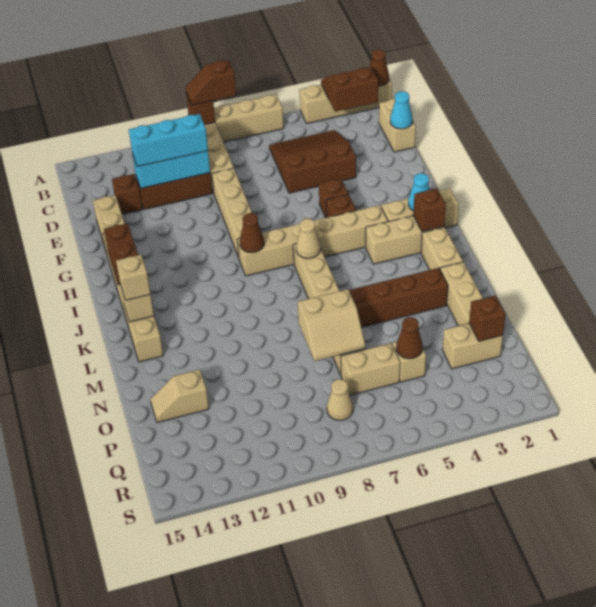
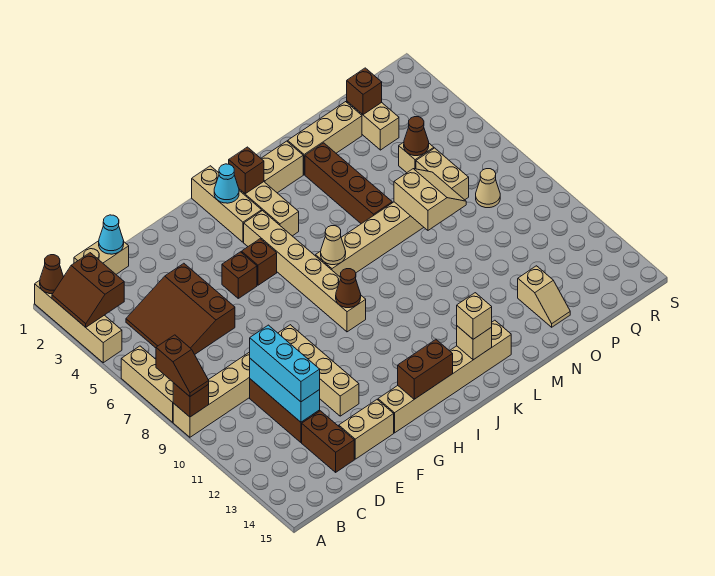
brown brick D13 level 1 -> brown brick D13:D14 level 1
tan brick E9:H9 level 1 -> tan brick F9:F12 level 1

